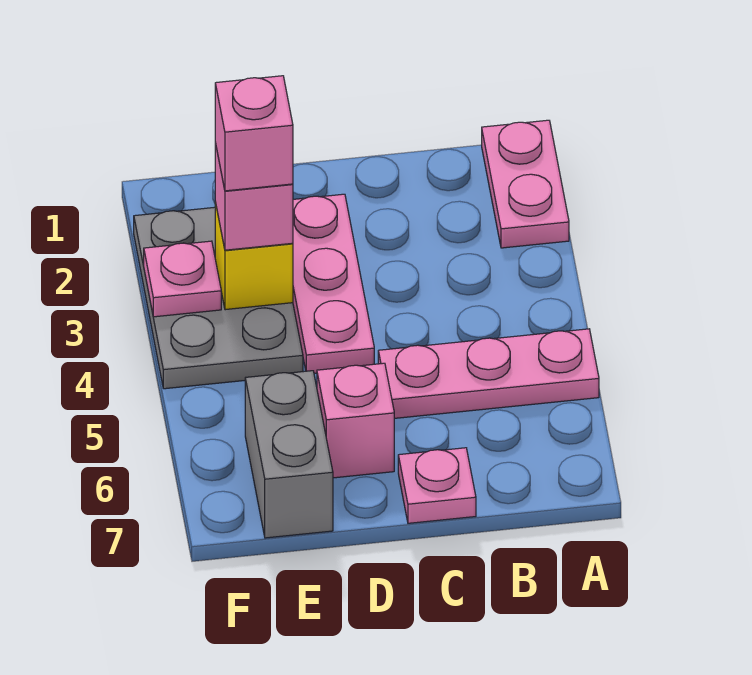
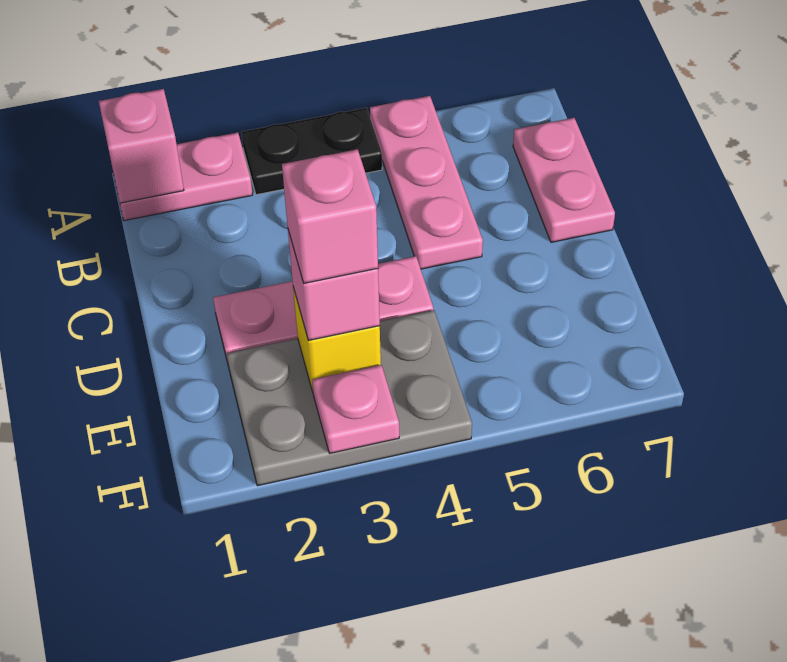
none -> black plate A3:A4 level 1
pink plate C7 level 1 -> pink plate B7:C7 level 1
pink brick D6 level 1 -> pink brick A1 level 2
grey brick E6:E7 level 1 -> none

